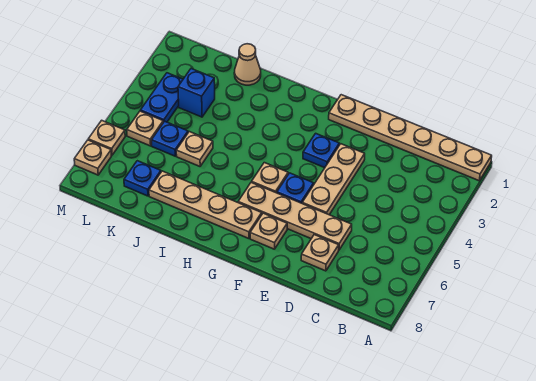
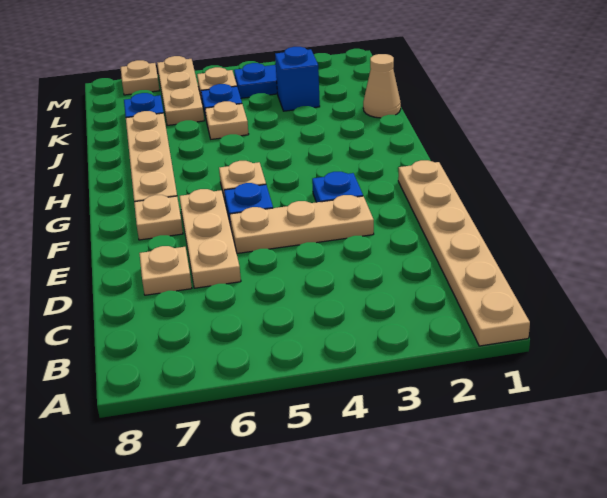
tan plate D6:G6 level 1 -> tan plate D6:F6 level 1
tan plate M6 level 1 -> tan plate K6:M6 level 1

